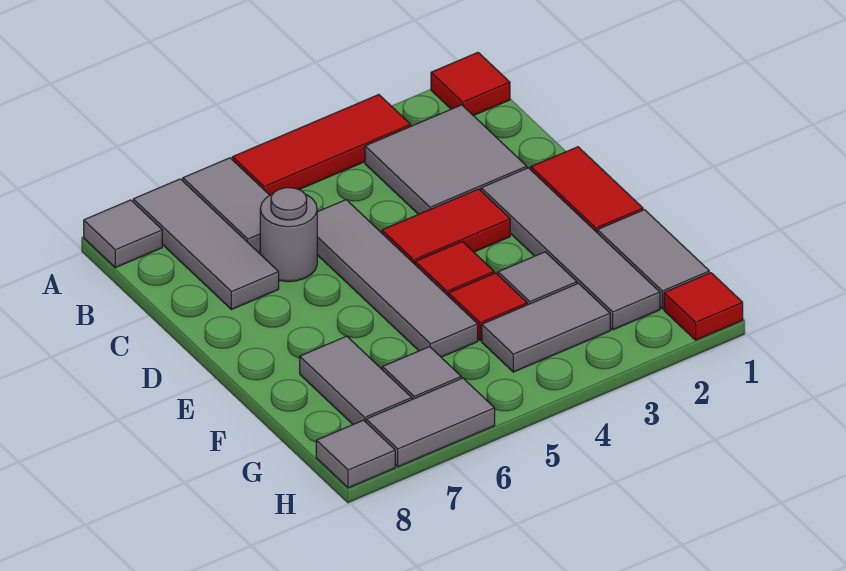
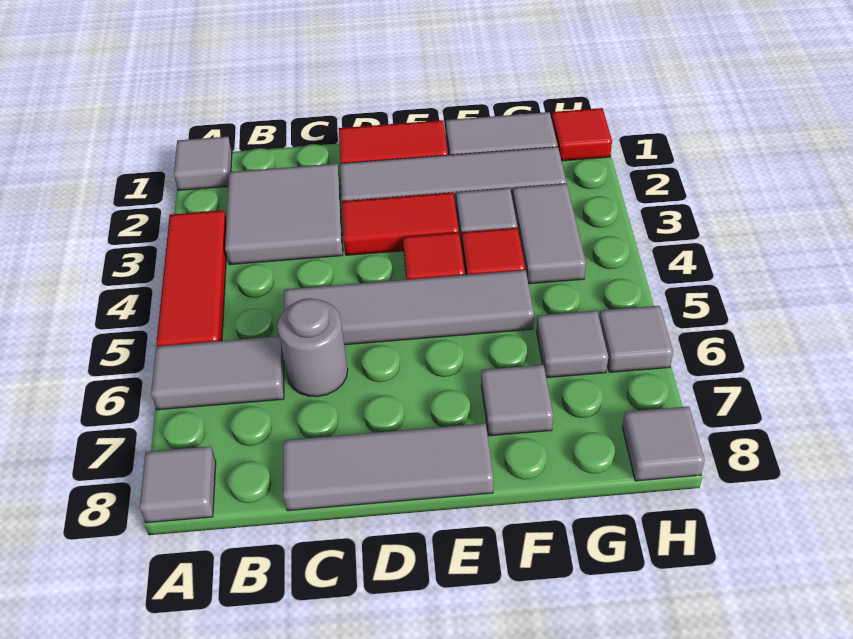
red tile A1 level 1 -> grey tile A1 level 1
grey tile A7:C7 level 1 -> grey tile C8:E8 level 1
red tile D3:D4 level 1 -> red tile D3:E3 level 1
grey tile F7:G7 level 1 -> grey tile F7 level 1
grey tile H6:H7 level 1 -> grey tile H6 level 1

